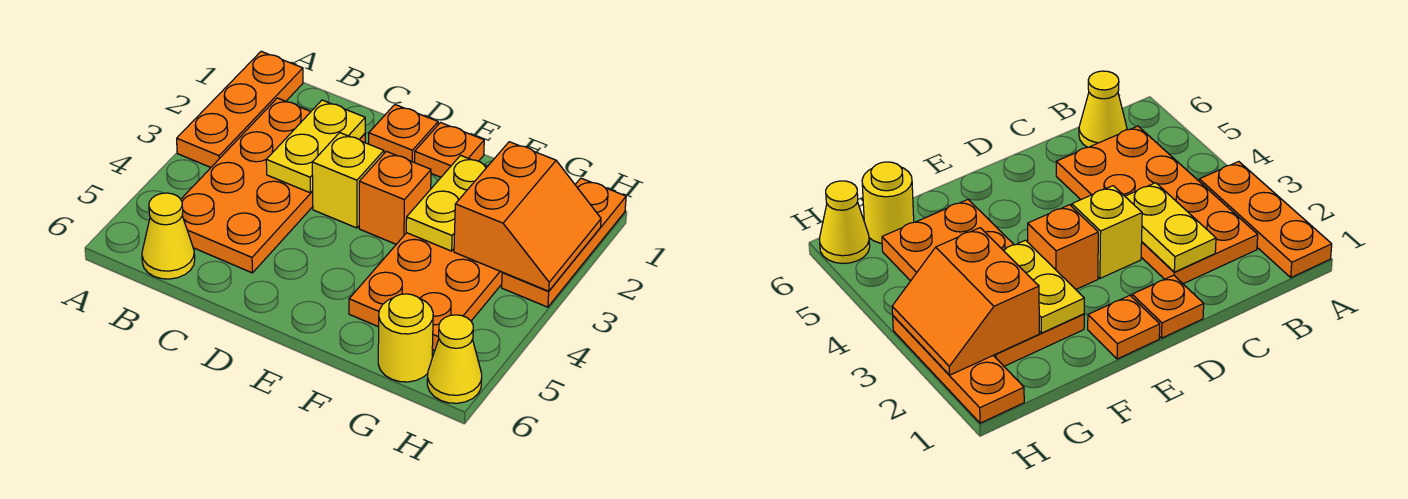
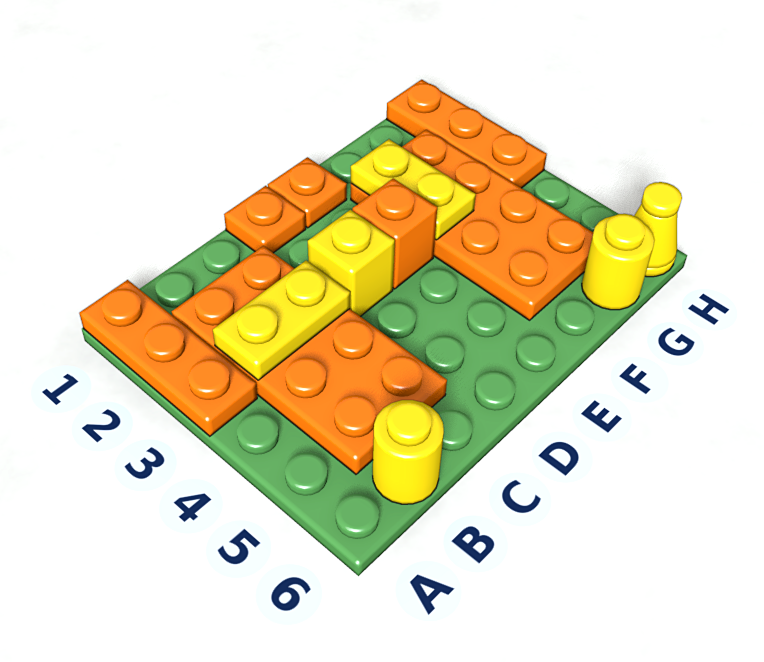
yellow cone B6 level 1 -> yellow round brick B6 level 1
yellow plate C2:C3 level 2 -> yellow plate B3:C3 level 2
orange slope G2:H3 level 2 top G -> none

